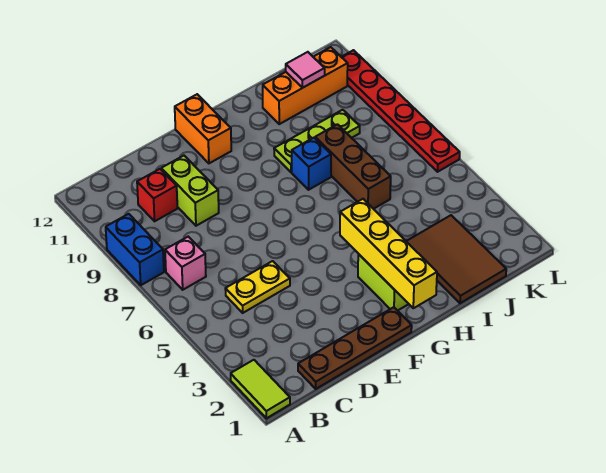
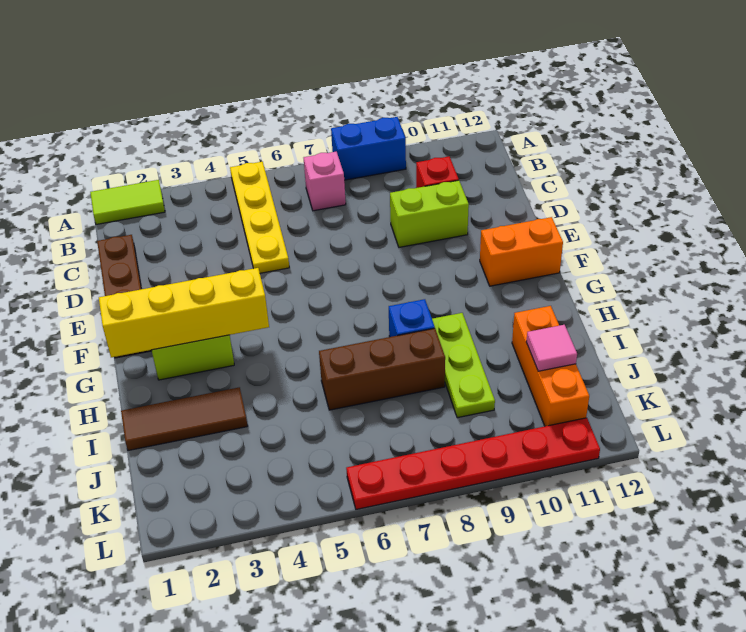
yellow plate C5:D5 level 1 -> yellow plate A5:D5 level 1
brown tile I1:J3 level 1 -> brown tile I1:I3 level 1

